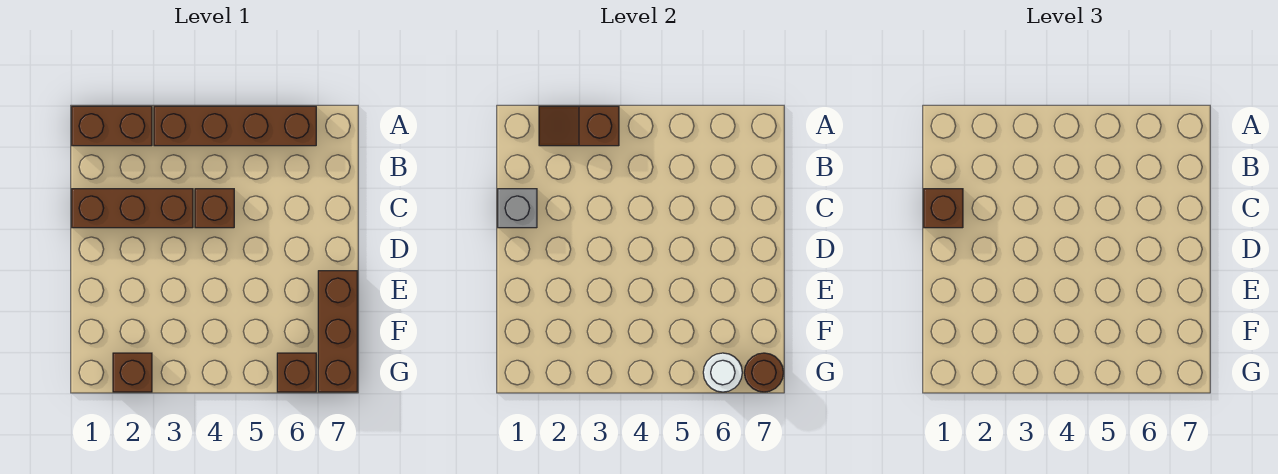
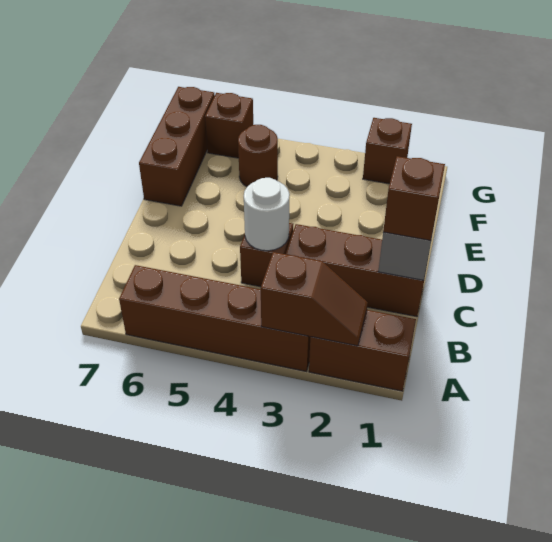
white round brick G6 level 2 -> white round brick C4 level 2
brown round brick G7 level 2 -> brown round brick F5 level 1

